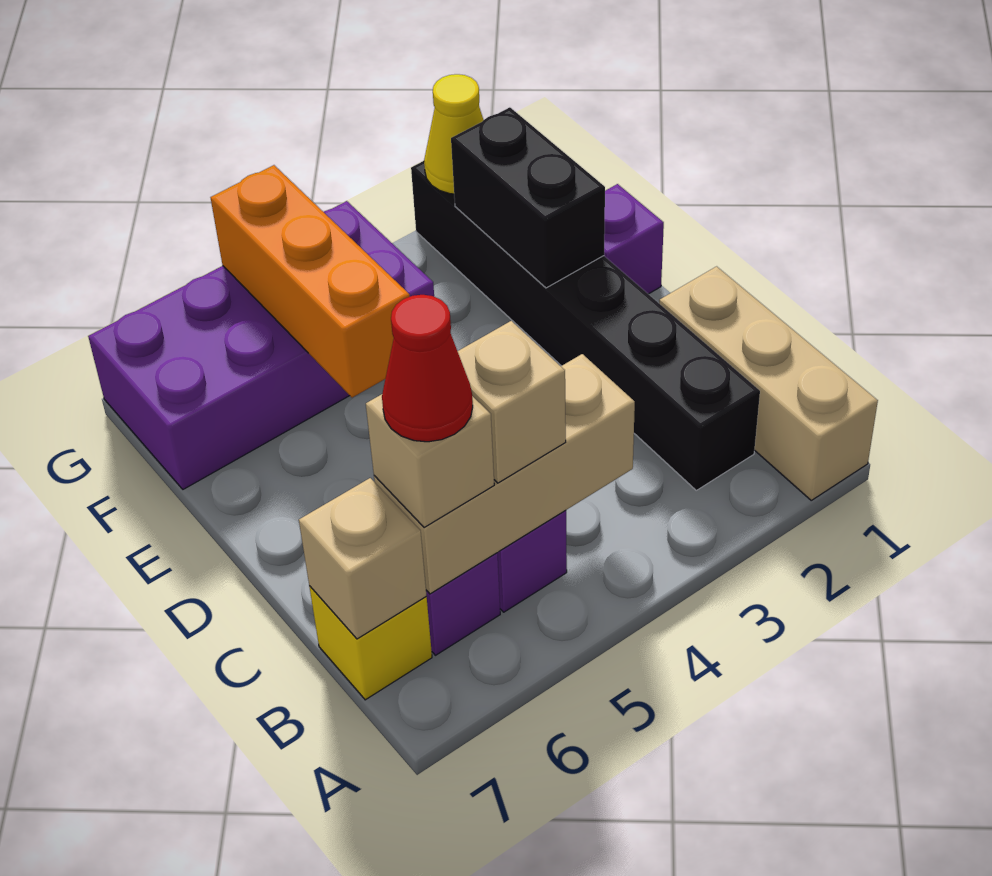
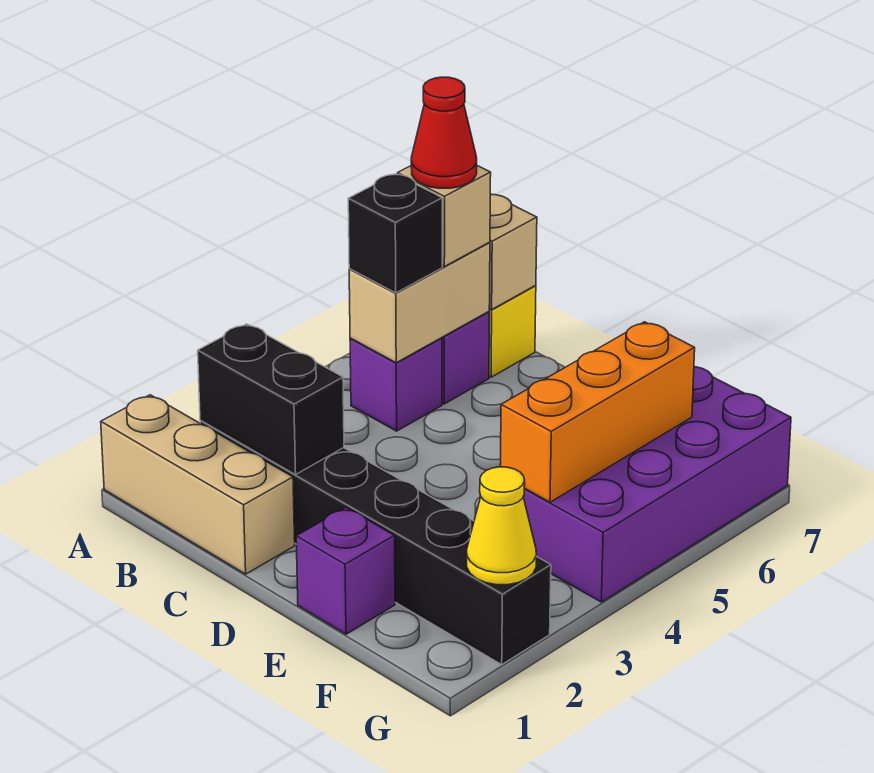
tan brick B4:B6 level 2 -> tan brick B5:B6 level 2
tan brick B5 level 3 -> black brick B5 level 3
black brick E2:F2 level 2 -> black brick B2:C2 level 2
orange brick E5:G5 level 2 -> orange brick F4:F6 level 2

